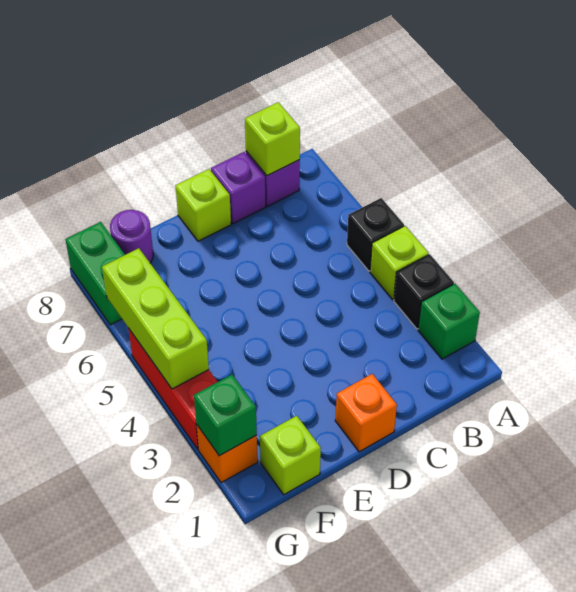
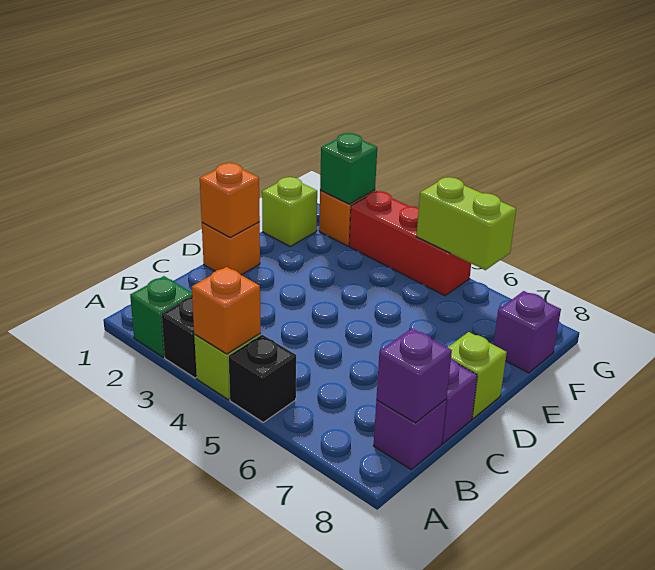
none -> orange brick A4 level 2
lime brick B8 level 2 -> purple brick B8 level 2
none -> orange brick D1 level 2
purple round brick F8 level 1 -> purple brick F8 level 1
lime brick G4:G6 level 2 -> lime brick G5:G6 level 2
green brick G7:G8 level 1 -> none

